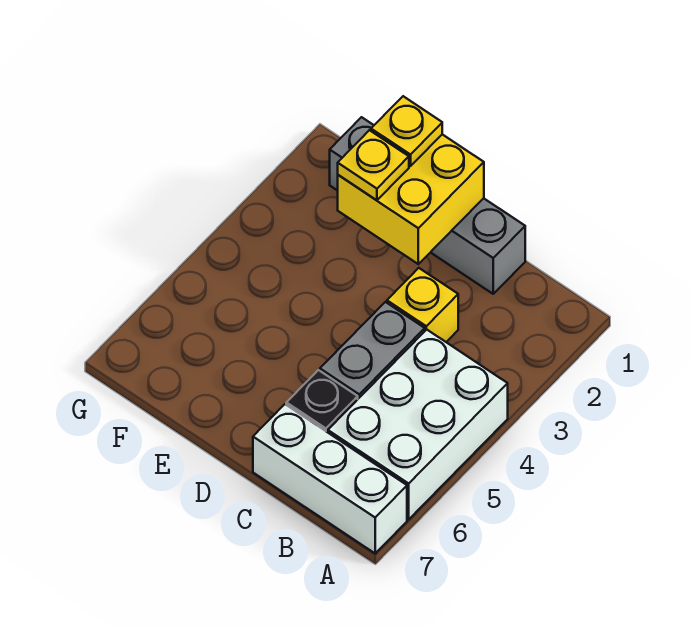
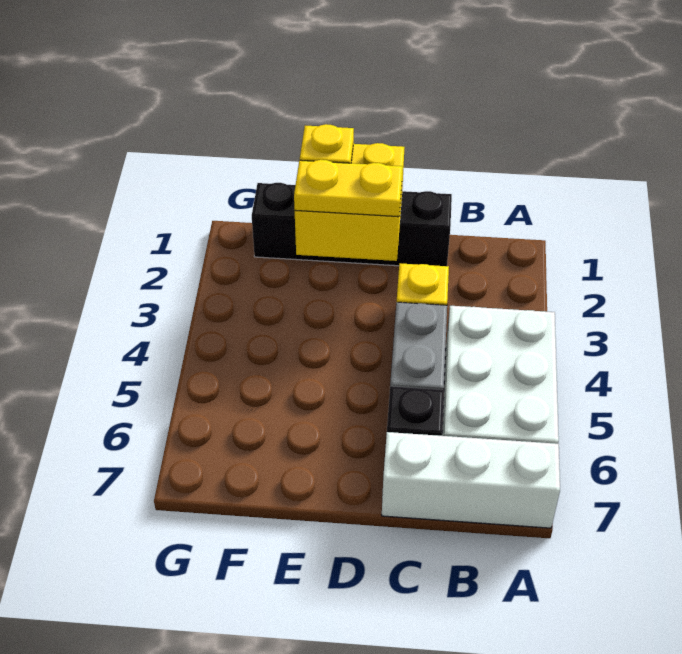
grey brick C1:F1 level 1 -> black brick C1:F1 level 1
yellow plate E2 level 3 -> yellow plate D2:E2 level 3

